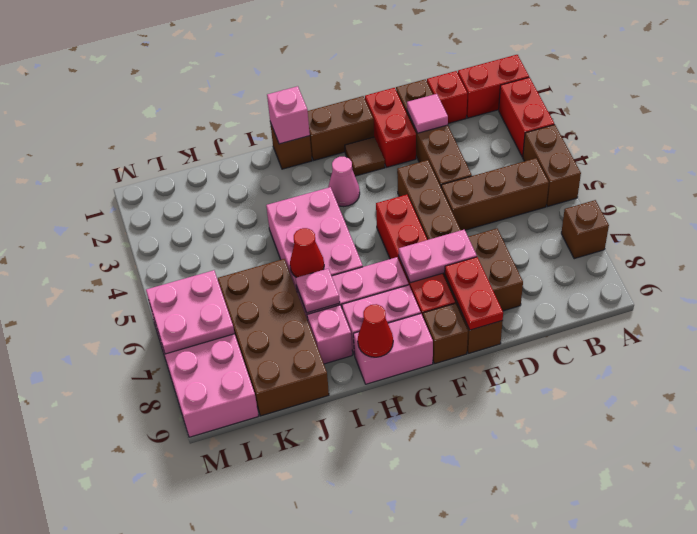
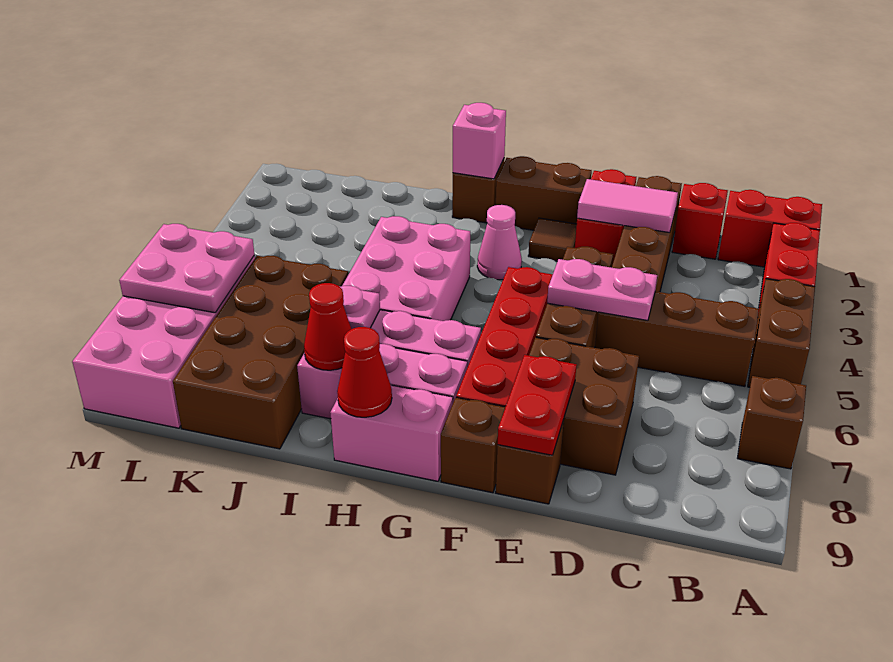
pink tile D2 level 2 -> pink tile D2:E2 level 2
pink plate E7:F7 level 2 -> pink plate D5:E5 level 2
red cone I6 level 2 -> red cone I8 level 2

